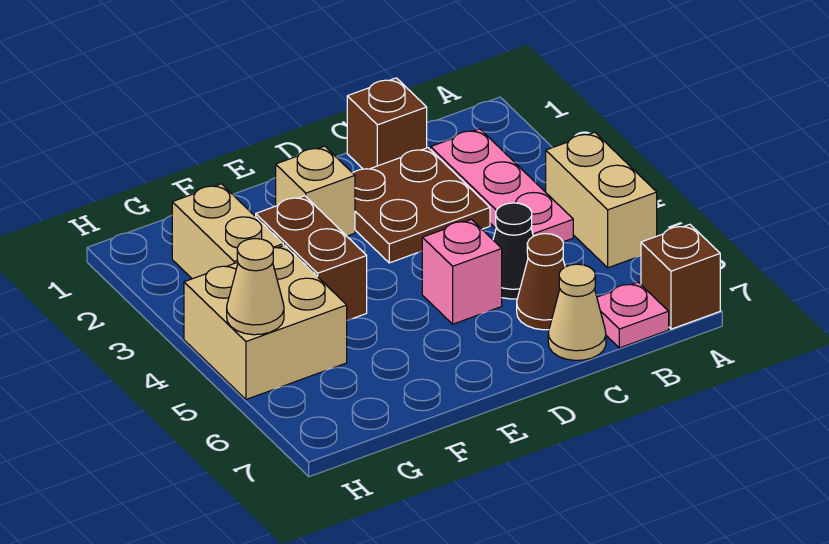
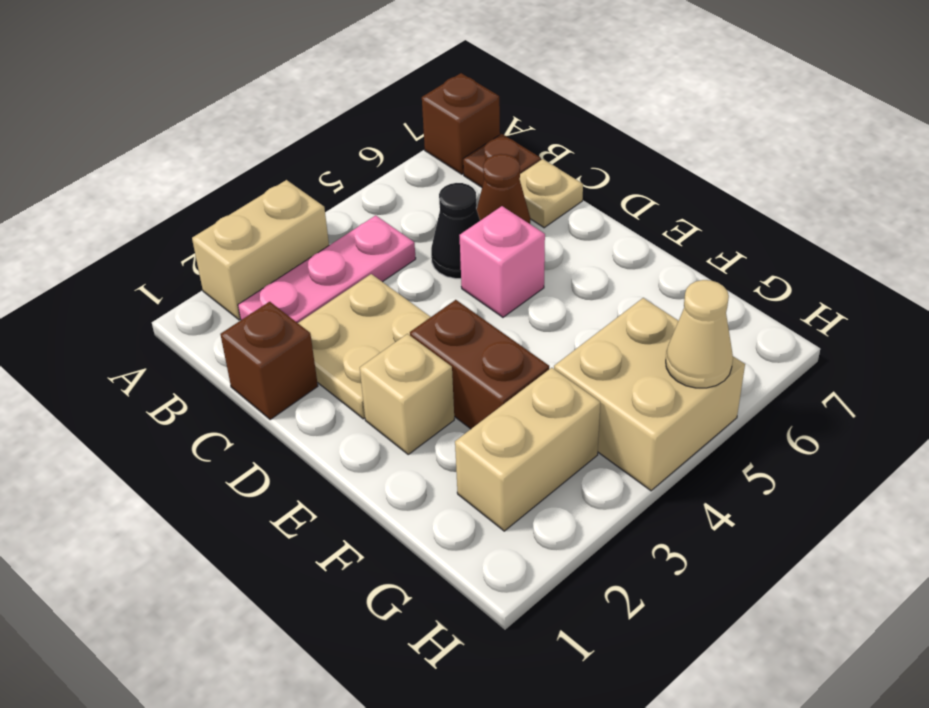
tan brick A4:A5 level 1 -> tan brick A2:A3 level 1
pink plate B7 level 1 -> brown plate B7 level 1
brown plate C2:D3 level 1 -> tan plate C2:D3 level 1
tan cone C7 level 1 -> tan plate C7 level 1
brown brick F3:F4 level 1 -> brown brick E3:F3 level 1

